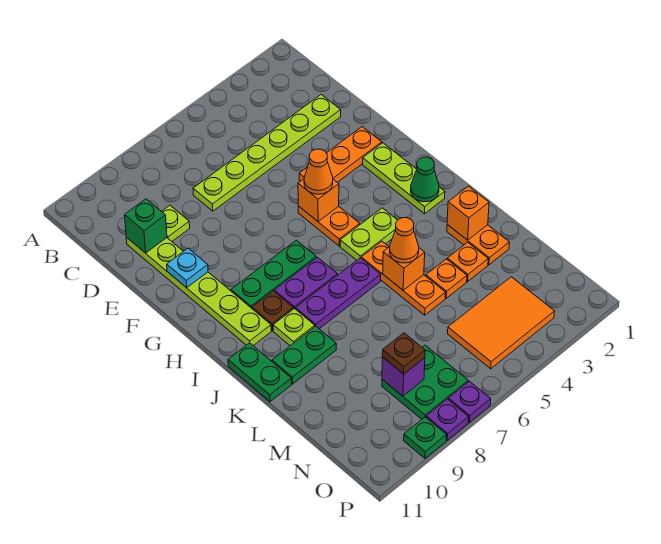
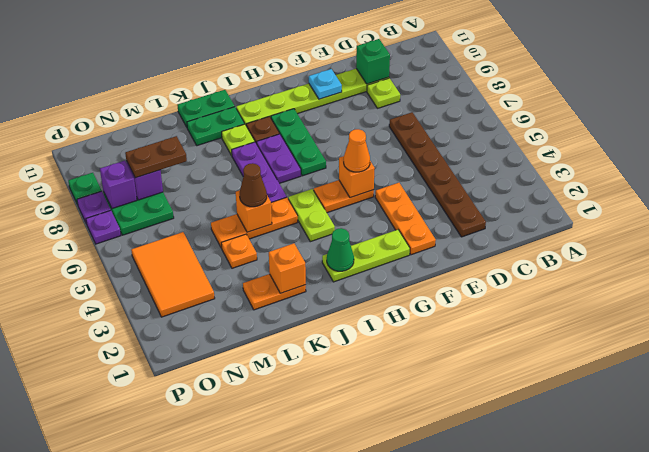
lime plate D2:D7 level 1 -> brown plate D2:D7 level 1
orange cone K5 level 3 -> brown cone K5 level 3
green plate K9:K10 level 1 -> green plate J10:K10 level 1
orange plate L3 level 1 -> none
brown plate N8 level 3 -> brown plate M8:N8 level 3
none -> purple brick O8 level 2

